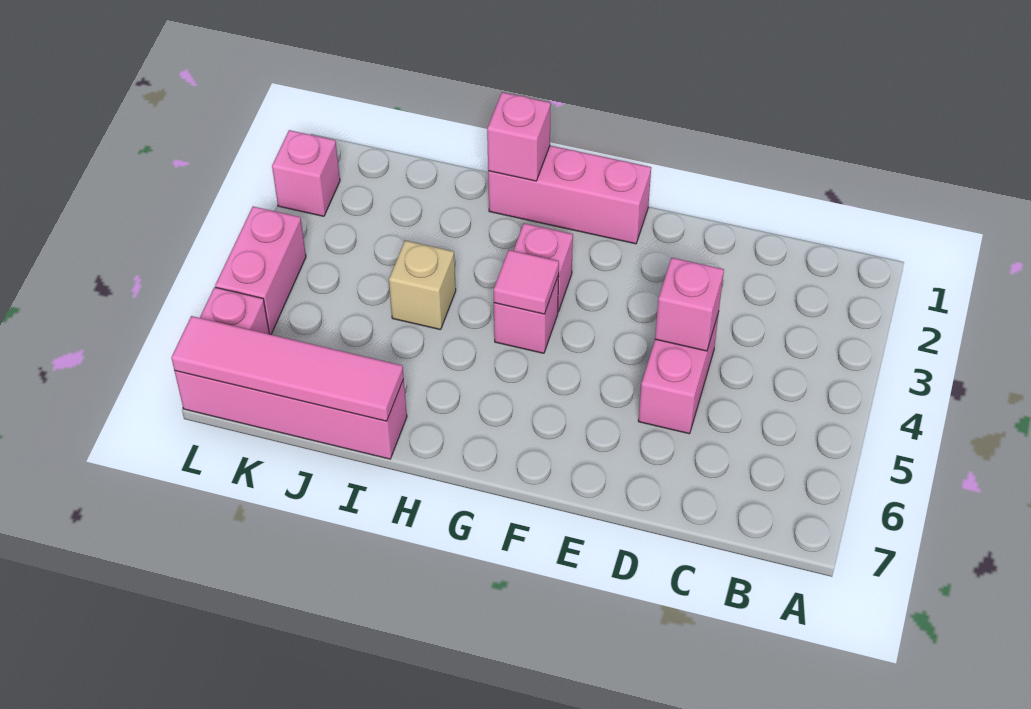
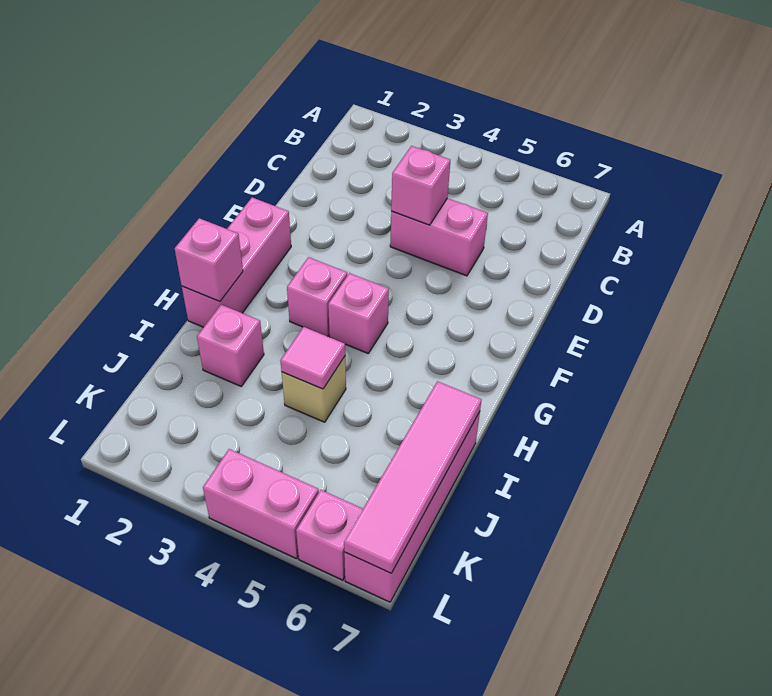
pink tile G4 level 2 -> pink tile I4 level 2
pink brick L2 level 1 -> pink brick I2 level 1

